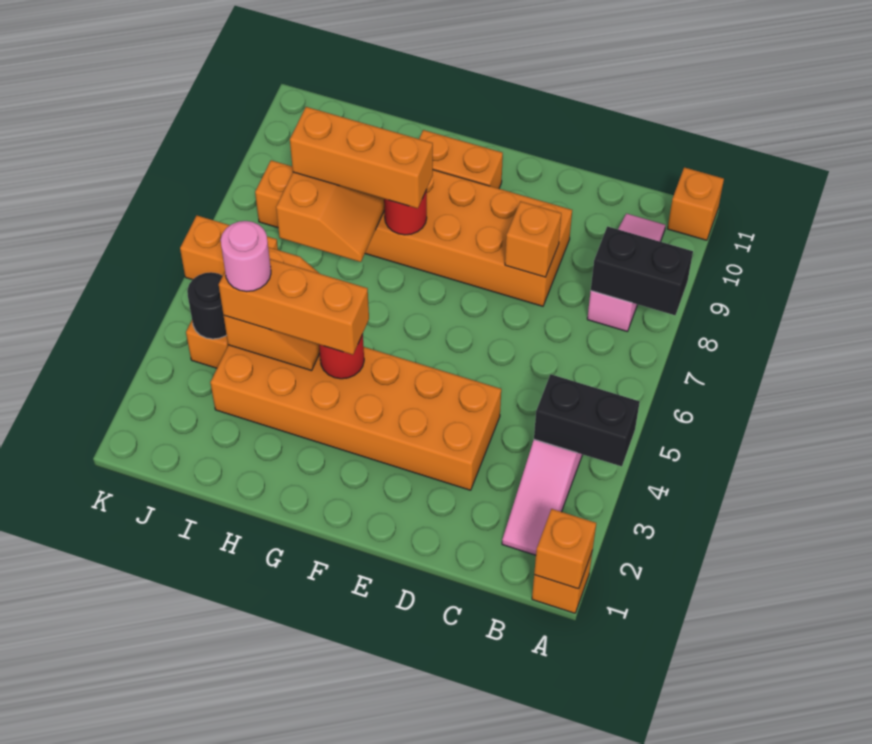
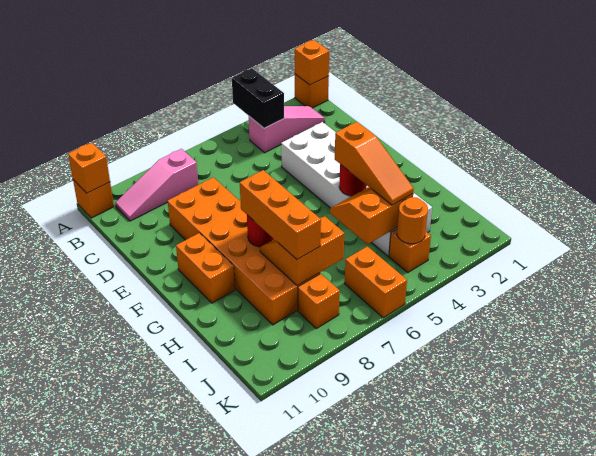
black brick A8:B8 level 2 -> none
orange brick D3:I4 level 1 -> white brick D3:I4 level 1
orange brick D8 level 2 -> orange brick A11 level 2
orange brick G4:I4 level 3 -> orange slope G4:I4 level 3 top G
pink round brick I4 level 4 -> none
black round brick J4 level 2 -> orange round brick J4 level 2

